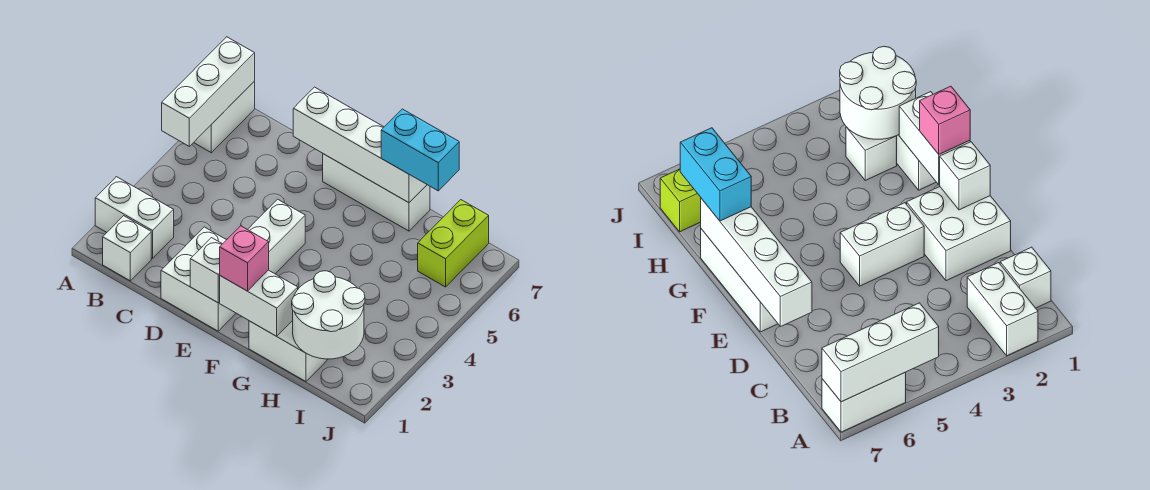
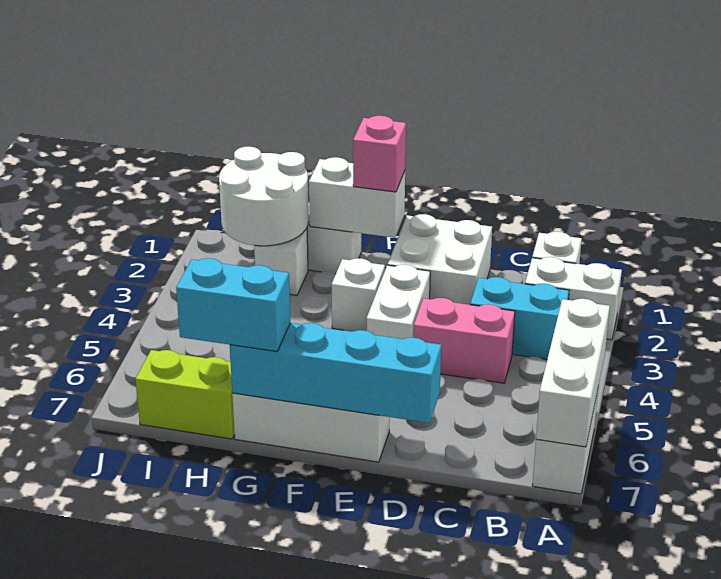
none -> cyan brick B3:C3 level 1
none -> pink brick C4:D4 level 1
white brick D7:G7 level 2 -> cyan brick D7:G7 level 2
white brick E1 level 2 -> white brick F3 level 1
lime brick I6:I7 level 1 -> lime brick H7:I7 level 1

